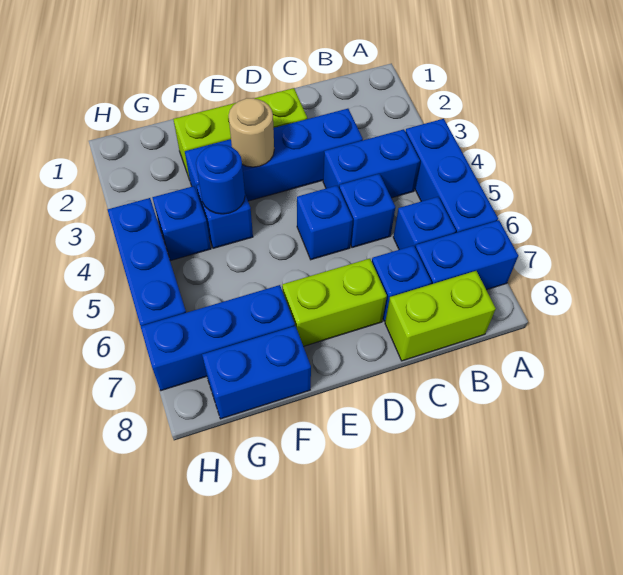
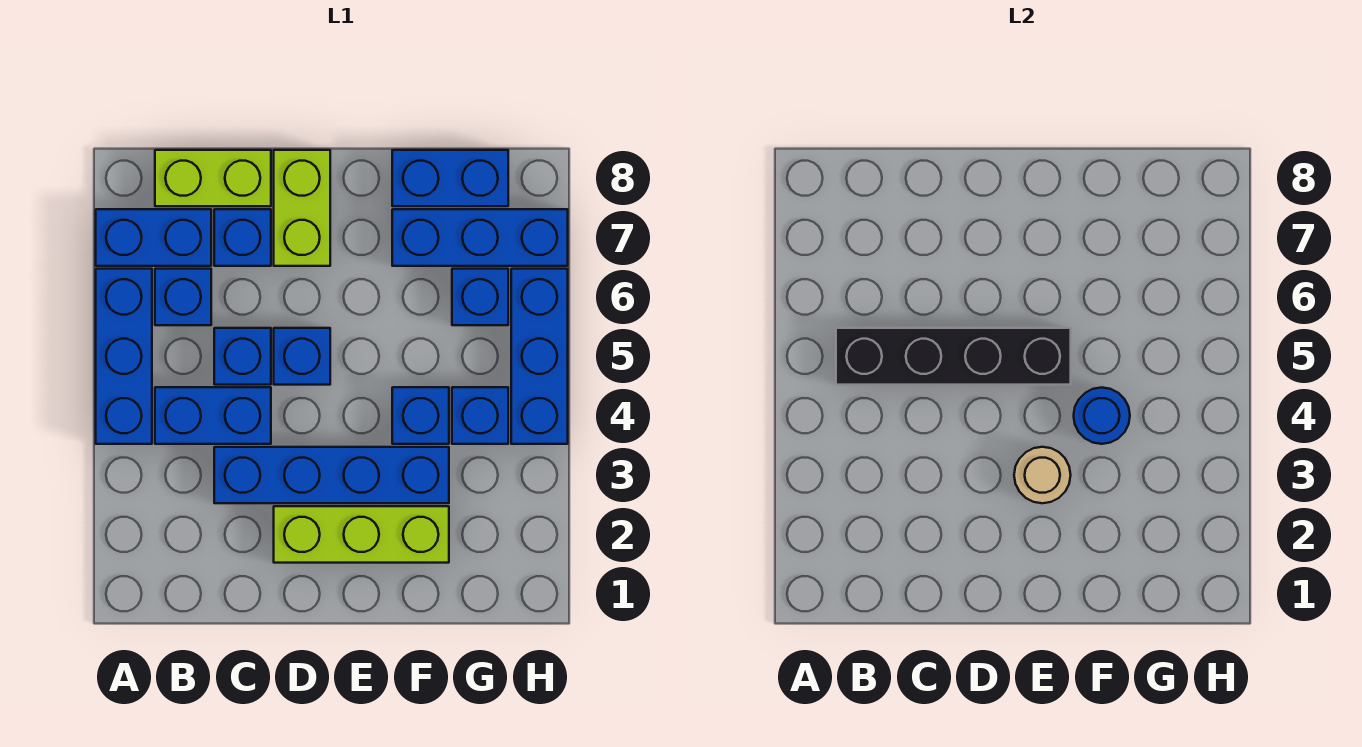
none -> black brick B5:E5 level 2
lime brick D7:E7 level 1 -> lime brick D7:D8 level 1
none -> blue brick G6 level 1

